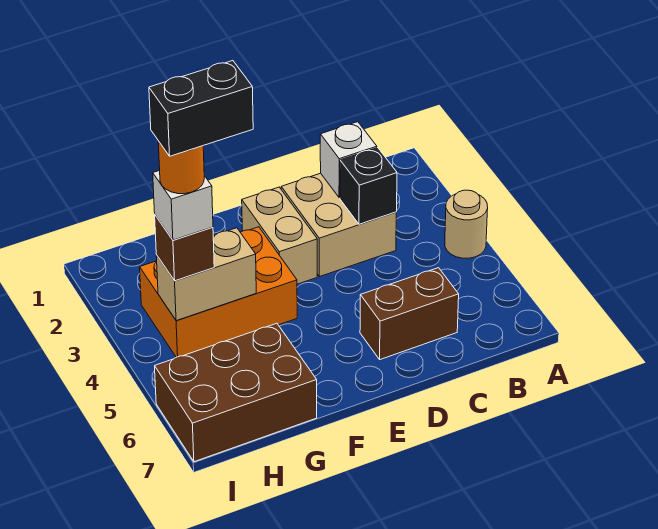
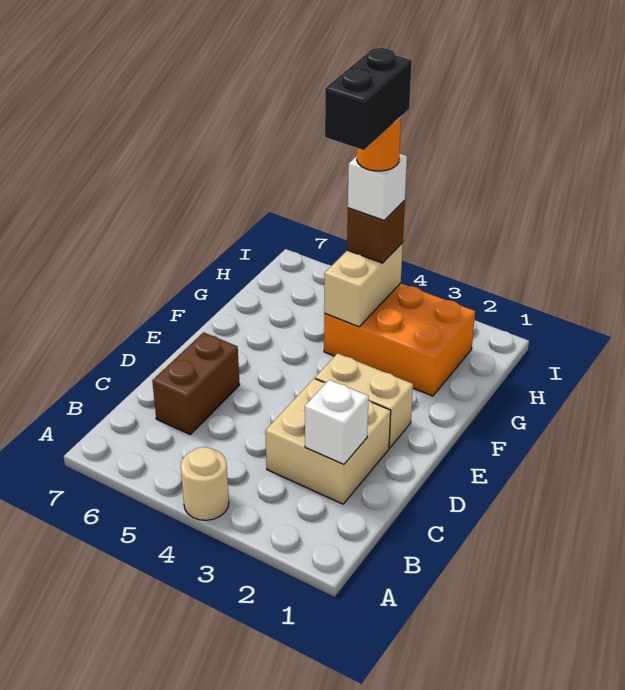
black brick C3 level 2 -> none
orange brick F3:H4 level 1 -> orange brick G2:H4 level 1
brown brick G6:I7 level 1 -> none

